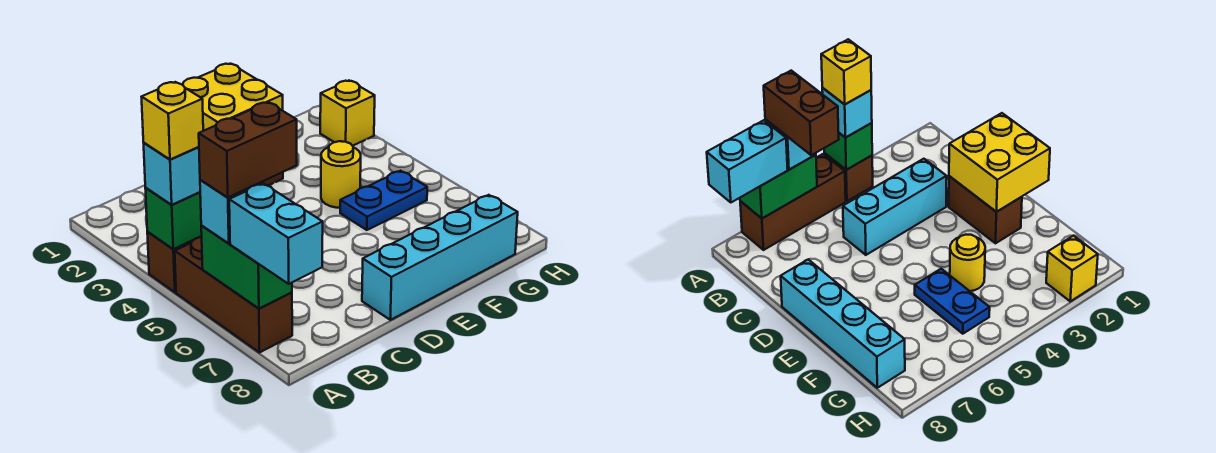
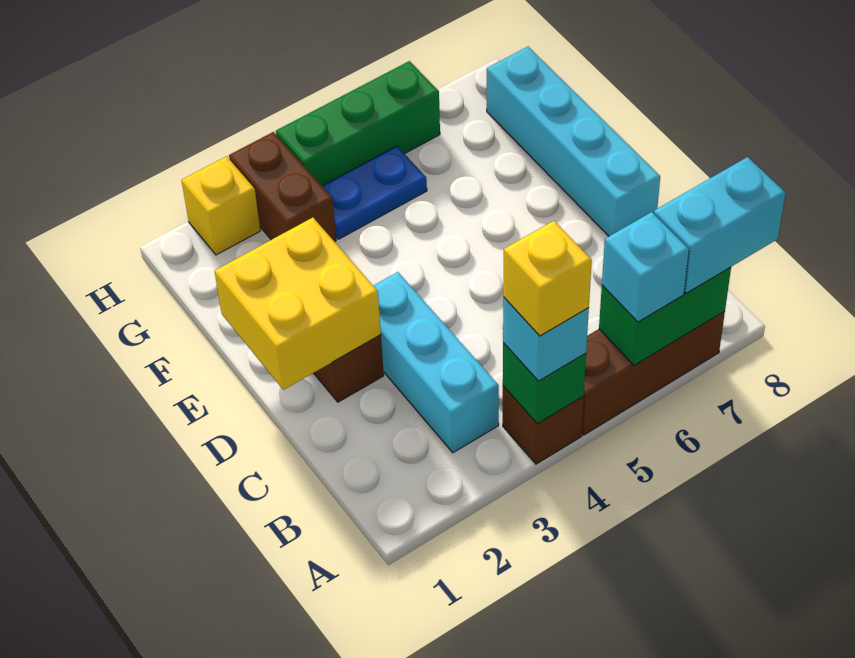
brown brick A6:B6 level 4 -> brown brick G3:H3 level 1
cyan brick C3:C5 level 1 -> cyan brick B3:D3 level 1
yellow round brick F4 level 1 -> none
blue plate F5:G5 level 1 -> blue plate G4:G5 level 1
none -> green brick H4:H6 level 1

